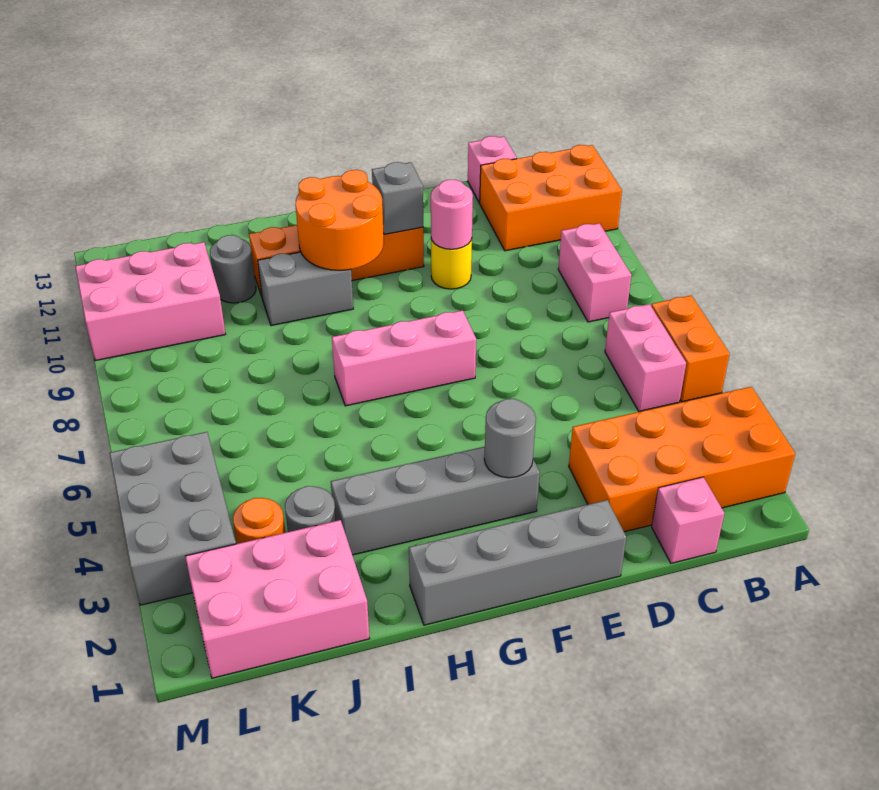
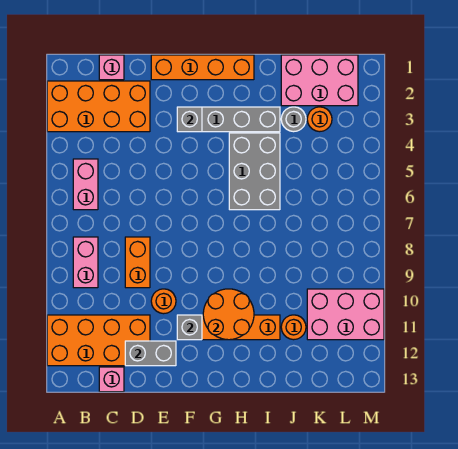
orange brick A5:A6 level 1 -> orange brick D8:D9 level 1
orange brick A11:C12 level 1 -> orange brick A11:D12 level 1
grey brick E1:H1 level 1 -> orange brick E1:H1 level 1
yellow round brick E10 level 1 -> orange round brick E10 level 1
pink round brick E10 level 2 -> none
grey round brick F3 level 2 -> grey brick F3 level 2
pink brick F7:H7 level 1 -> none
grey brick H10:I10 level 1 -> grey brick D12:E12 level 2
grey round brick J11 level 1 -> orange round brick J11 level 1
grey brick L3:M5 level 1 -> grey brick H4:I6 level 1

